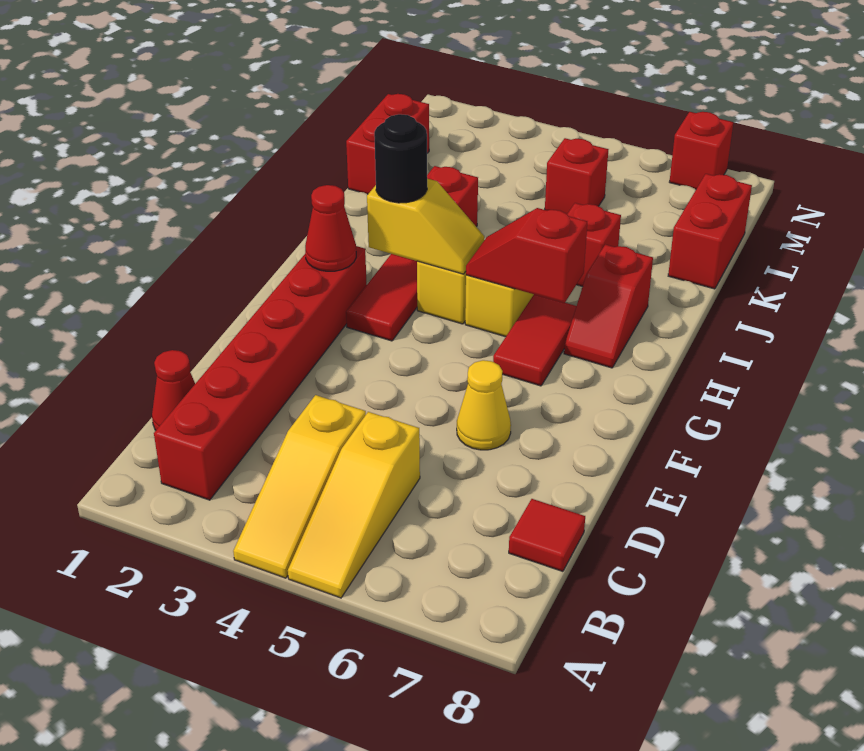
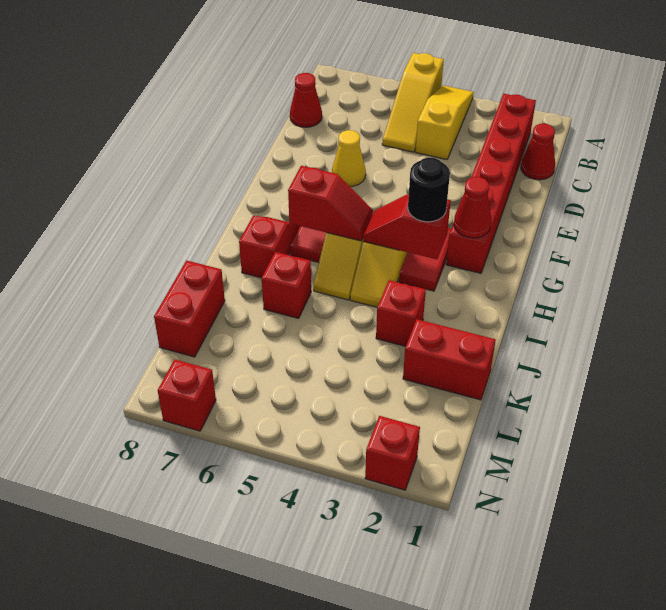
yellow slope A5:C5 level 1 top C -> yellow slope A5:C5 level 1 top A
red tile C8 level 1 -> red cone C8 level 1
yellow slope H3:H4 level 2 top 3 -> red slope H3:H4 level 2 top 3
red brick K1:L1 level 1 -> red brick K1:K2 level 1
red brick L5 level 1 -> red brick N2 level 1

